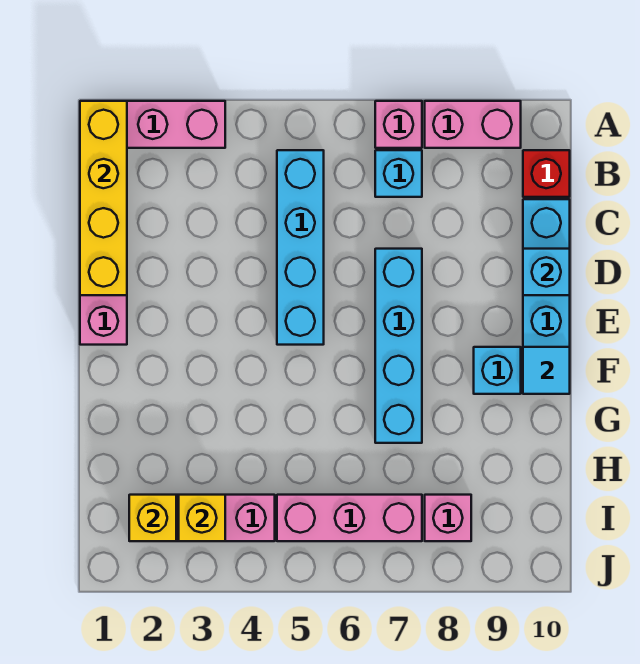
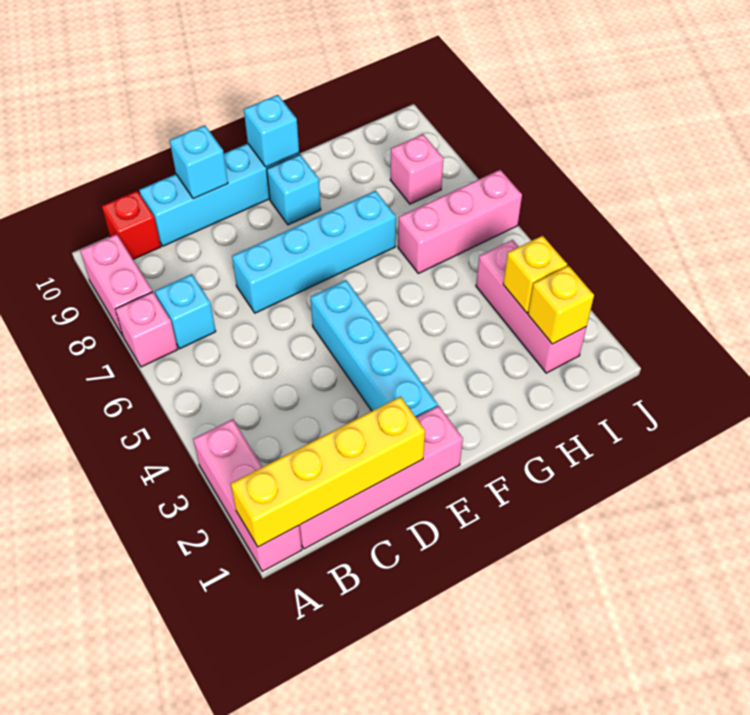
cyan brick B5:E5 level 1 -> cyan brick E2:E5 level 1
cyan tile F10 level 2 -> cyan brick F10 level 2
pink brick I5:I7 level 1 -> pink brick H6:J6 level 1

